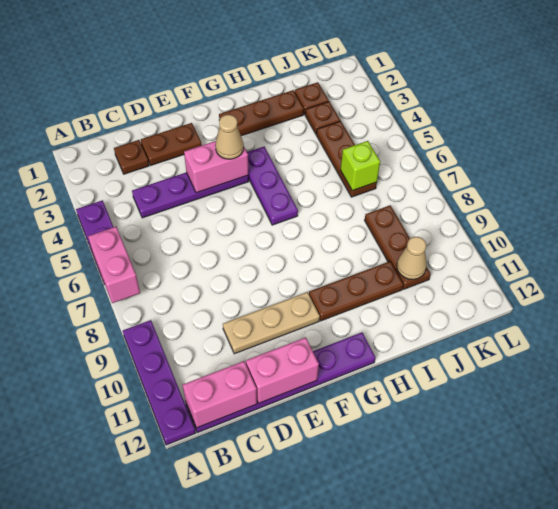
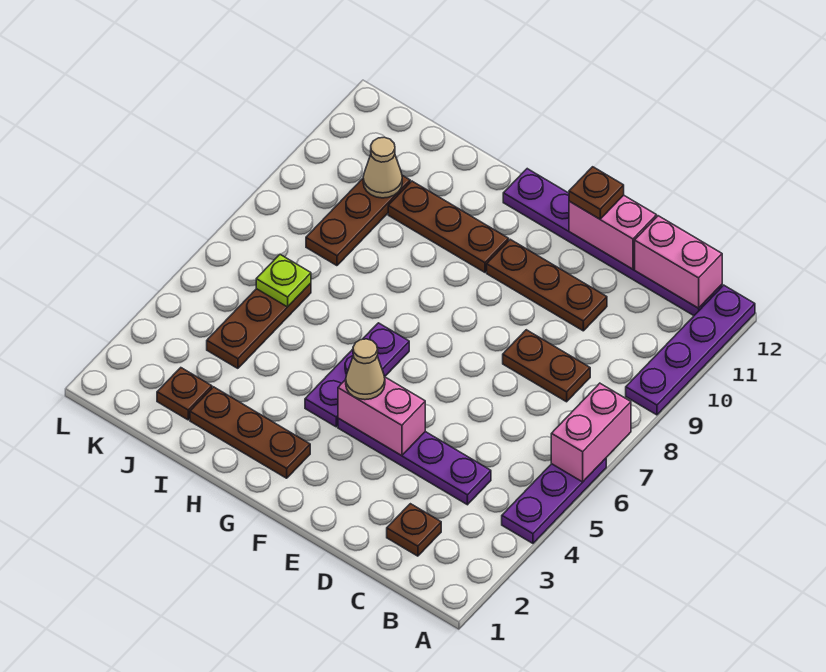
brown plate D2:E2 level 1 -> brown plate C8:D8 level 1
tan plate D10:F10 level 1 -> brown plate D10:F10 level 1
brown plate J3 level 1 -> brown plate E12 level 3
lime brick J6 level 2 -> lime plate J6 level 2

